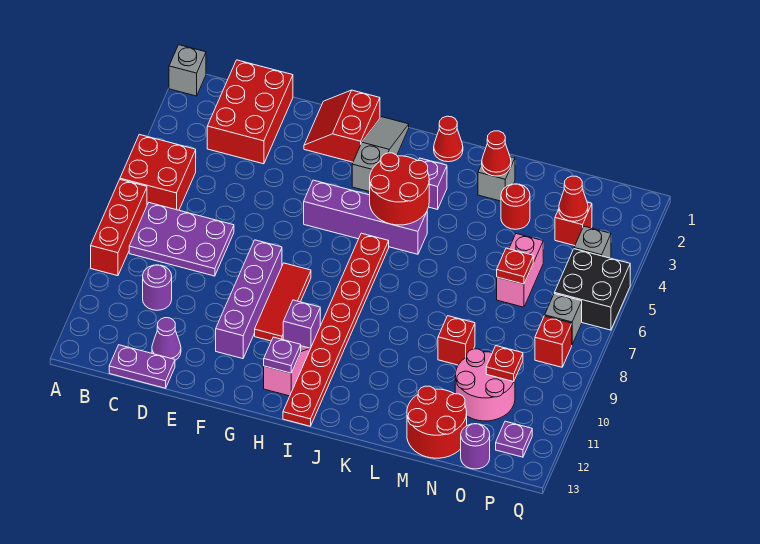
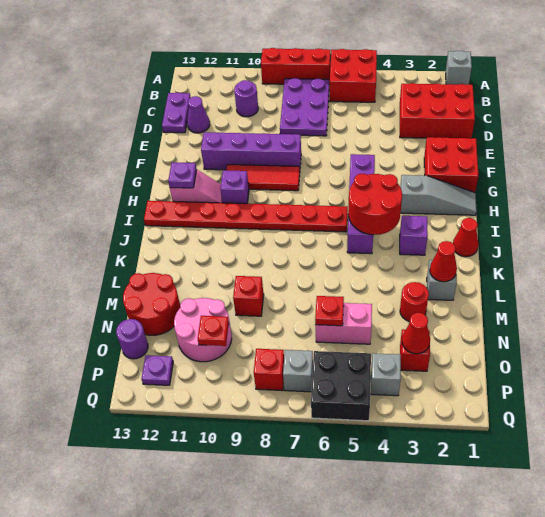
red slope F1:G2 level 1 top G -> red brick F1:G2 level 1

